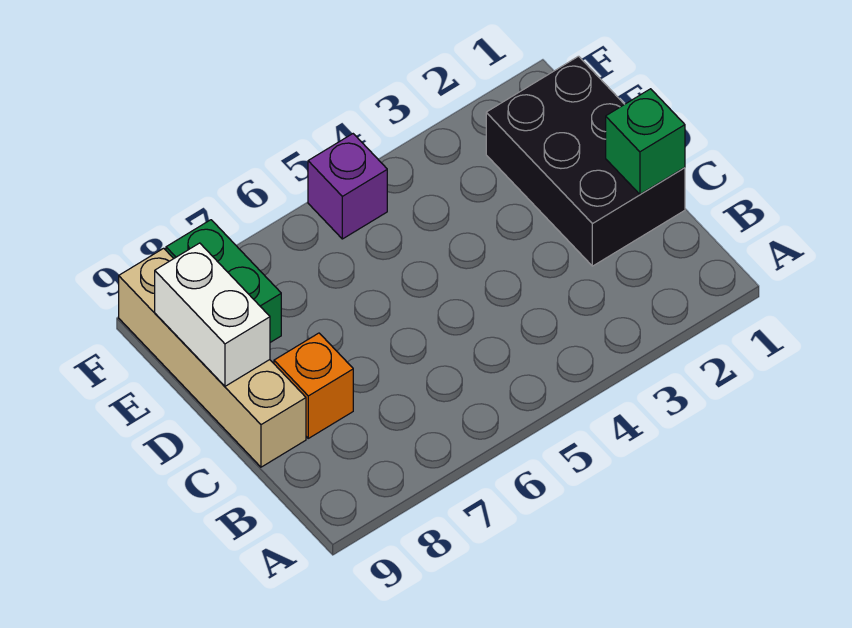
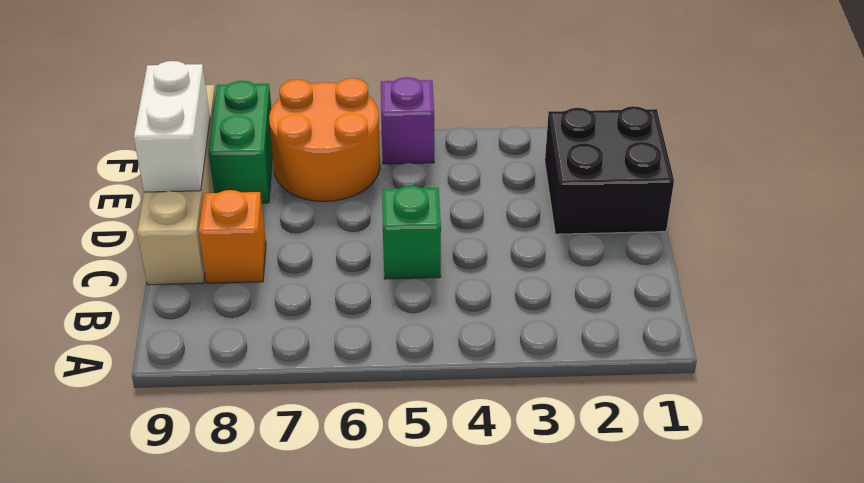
black brick C1:E2 level 1 -> black brick D1:E2 level 1
green brick C1 level 2 -> green brick C5 level 1
none -> orange round brick E6:F7 level 1

